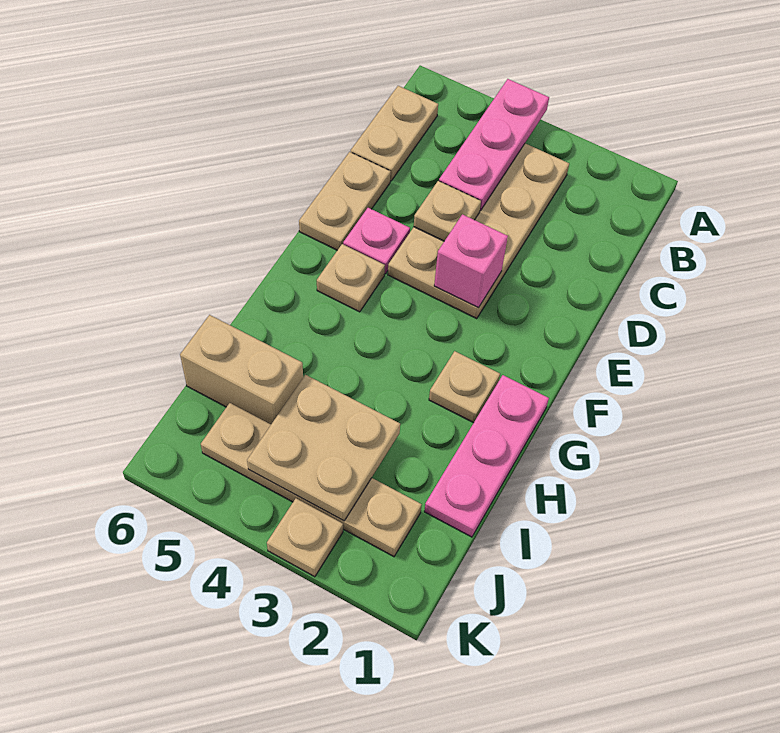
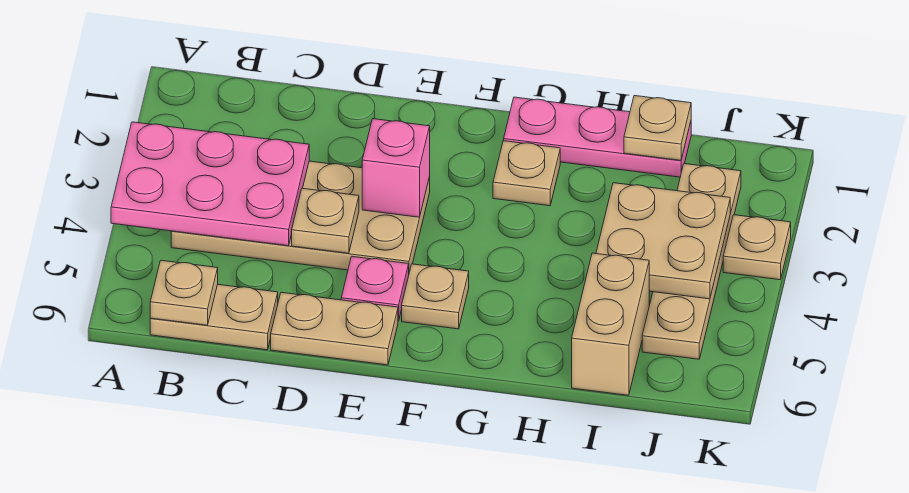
pink plate A4:C4 level 2 -> pink plate A3:C4 level 2
none -> tan plate B6 level 2
none -> tan plate I1 level 2

